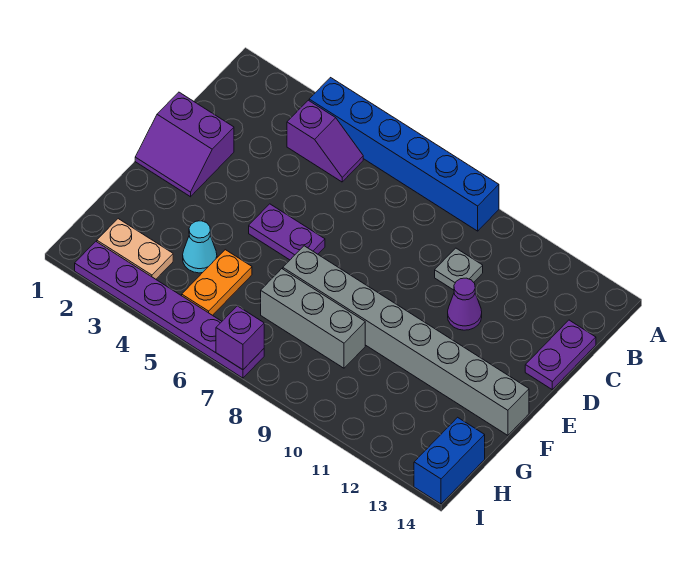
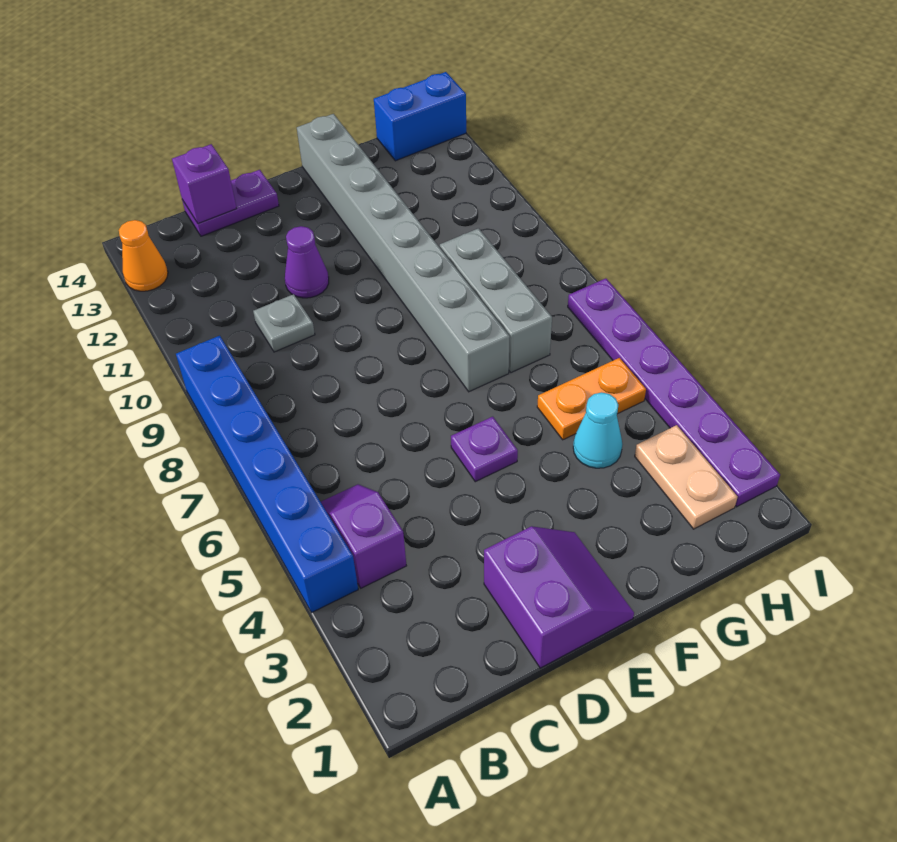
none -> orange cone A13 level 1
purple plate E5:E6 level 1 -> purple plate E5 level 1
purple brick I7 level 2 -> purple brick C14 level 2

